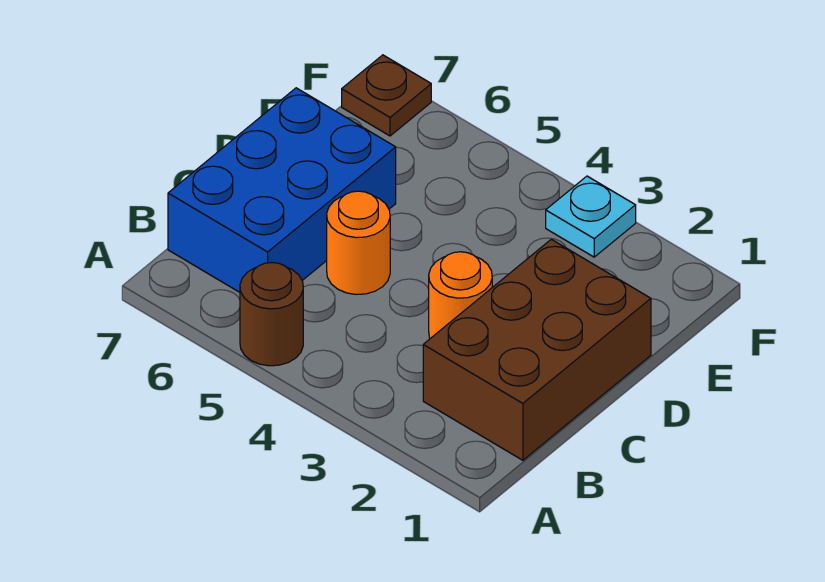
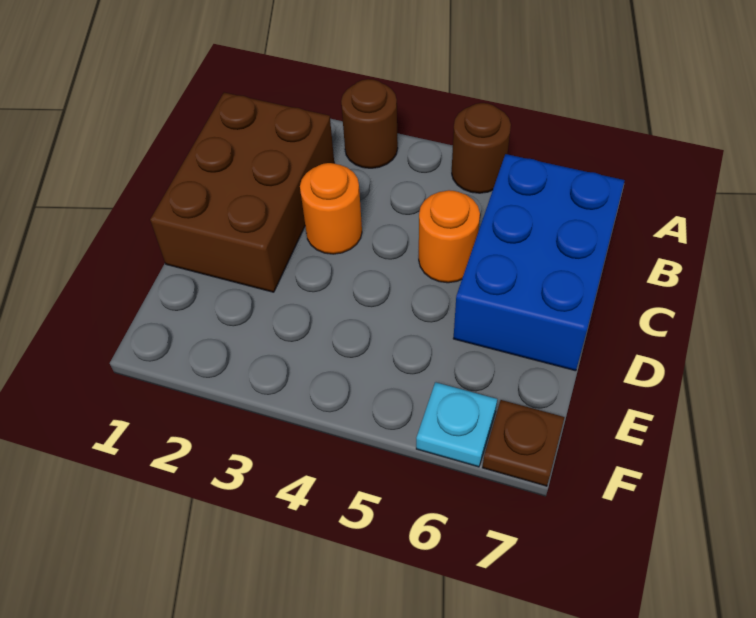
none -> brown round brick A3 level 1
cyan plate F3 level 1 -> cyan plate F6 level 1

